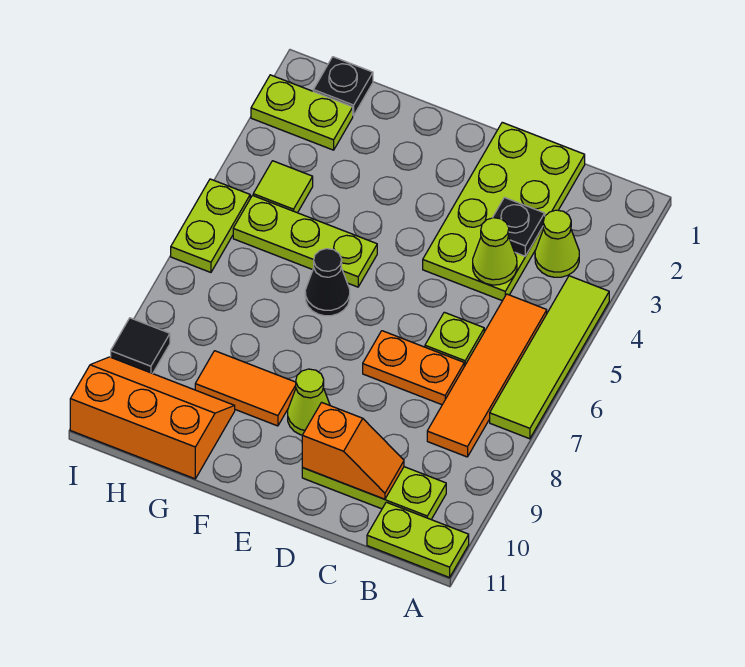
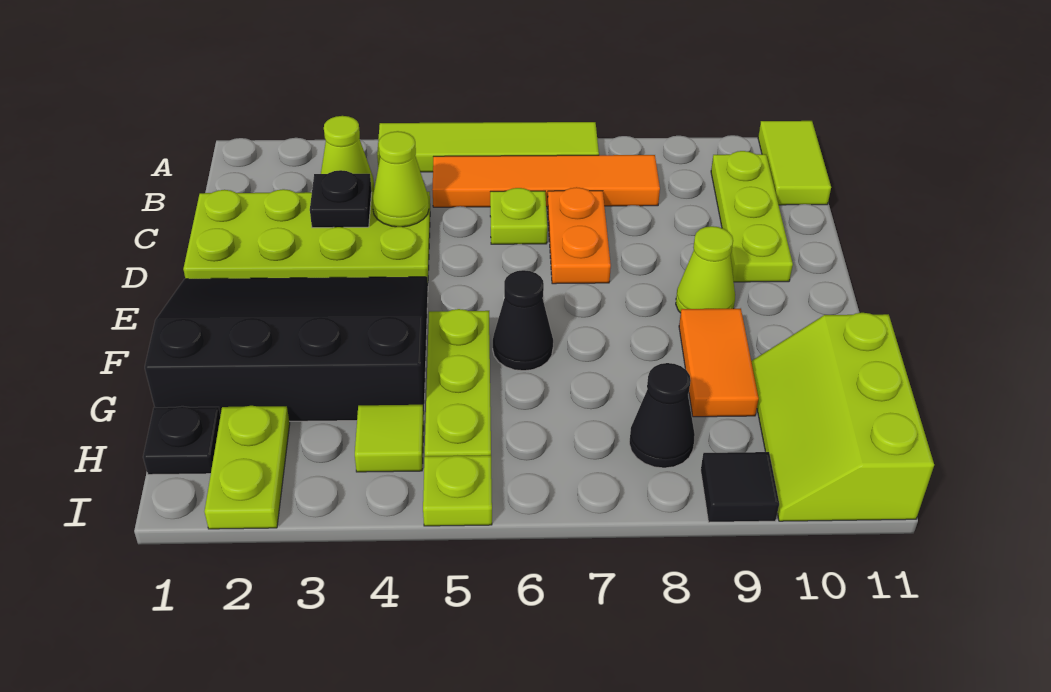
lime plate A11:B11 level 1 -> lime tile A11:B11 level 1
orange slope C10:D10 level 2 top D -> none
none -> black slope E1:G4 level 1 top G
orange slope G10:I11 level 1 top 11 -> lime slope G10:I11 level 1 top 11
none -> black cone H8 level 1
lime plate I5:I6 level 1 -> lime plate I5 level 1

